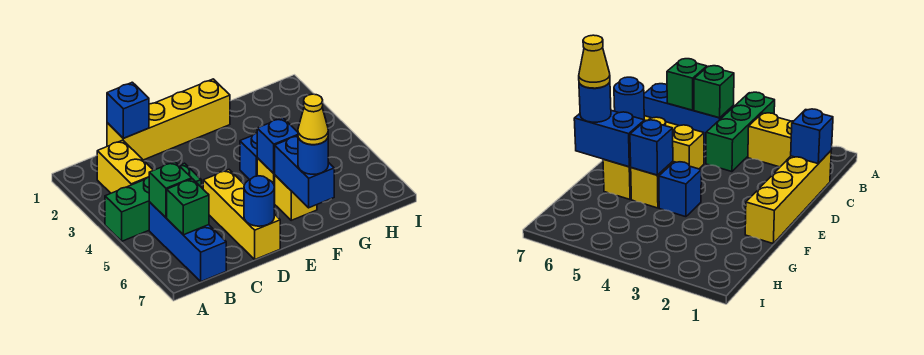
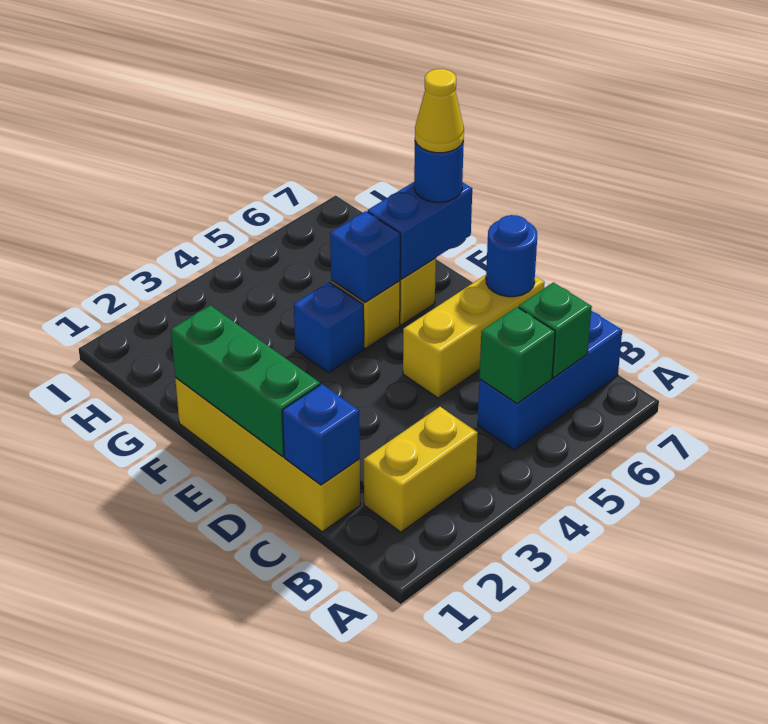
green brick A4:C4 level 1 -> green brick D1:F1 level 2

